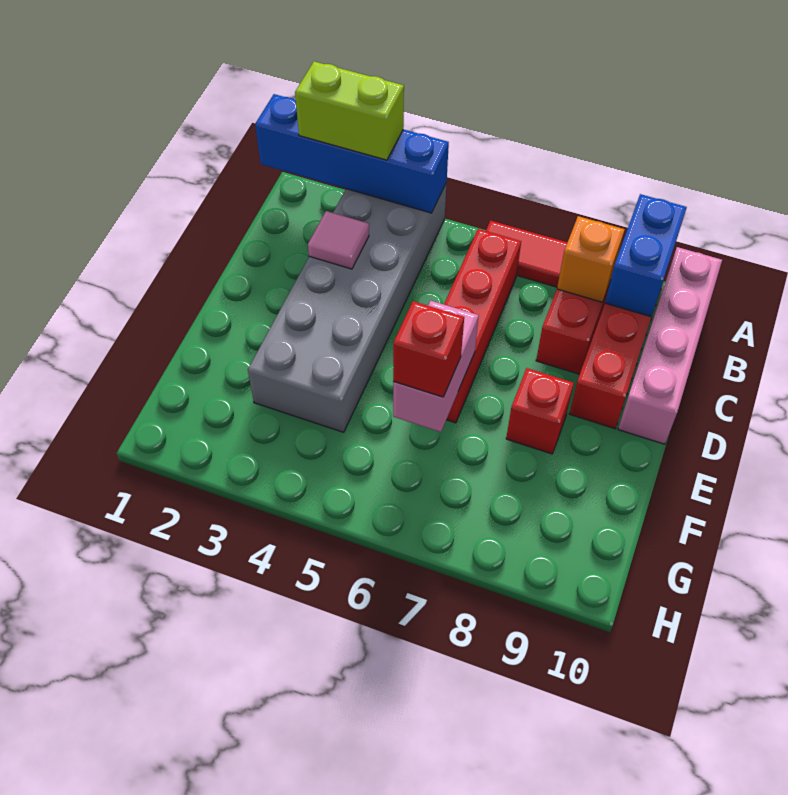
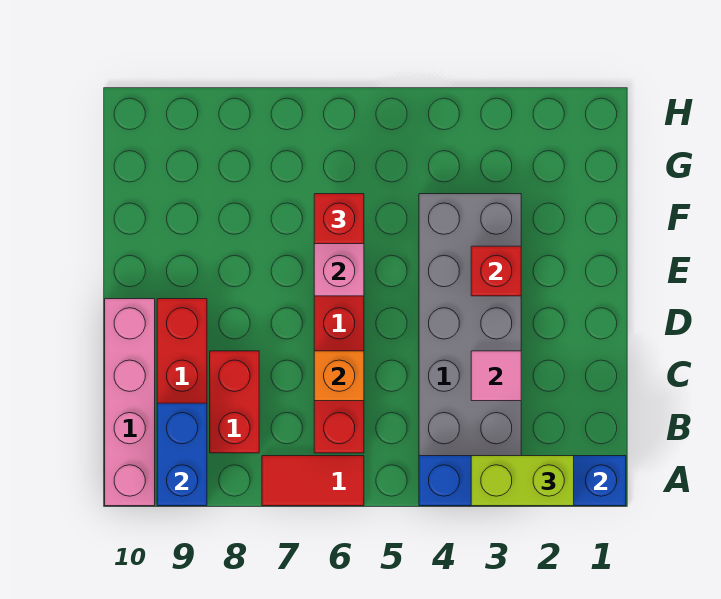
orange brick B8 level 2 -> orange brick C6 level 2
red brick E8 level 1 -> red brick E3 level 2

